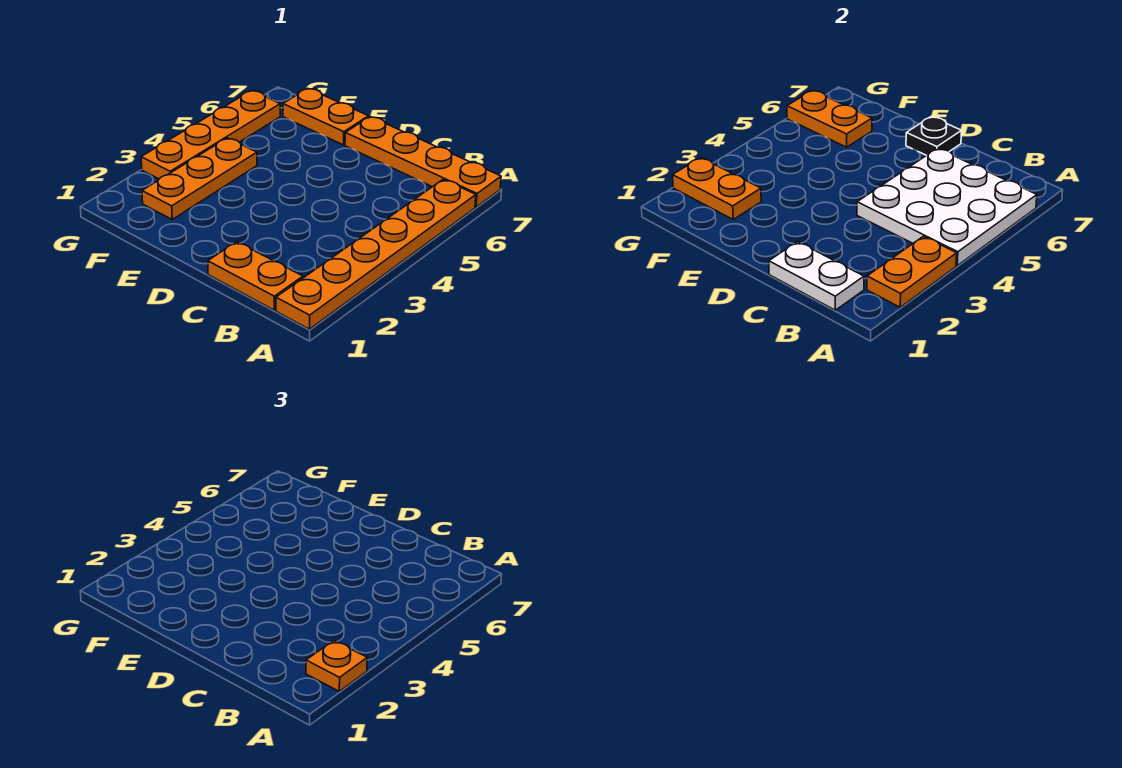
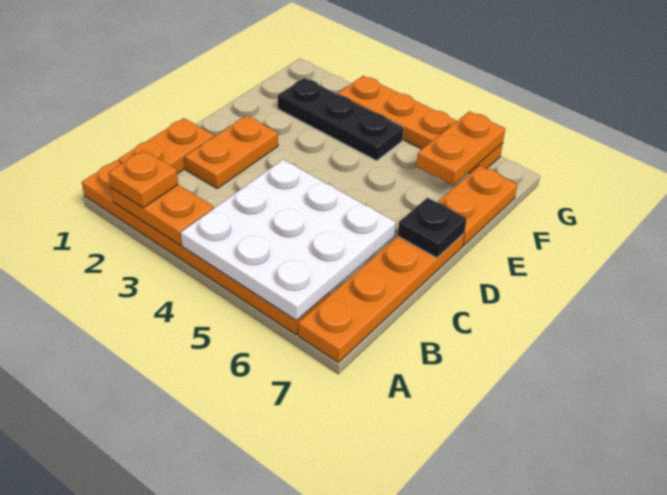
white plate B1:C1 level 2 -> none
orange plate F2:F4 level 1 -> black plate F2:F4 level 1
orange plate F2:G2 level 2 -> orange plate C2:D2 level 1

